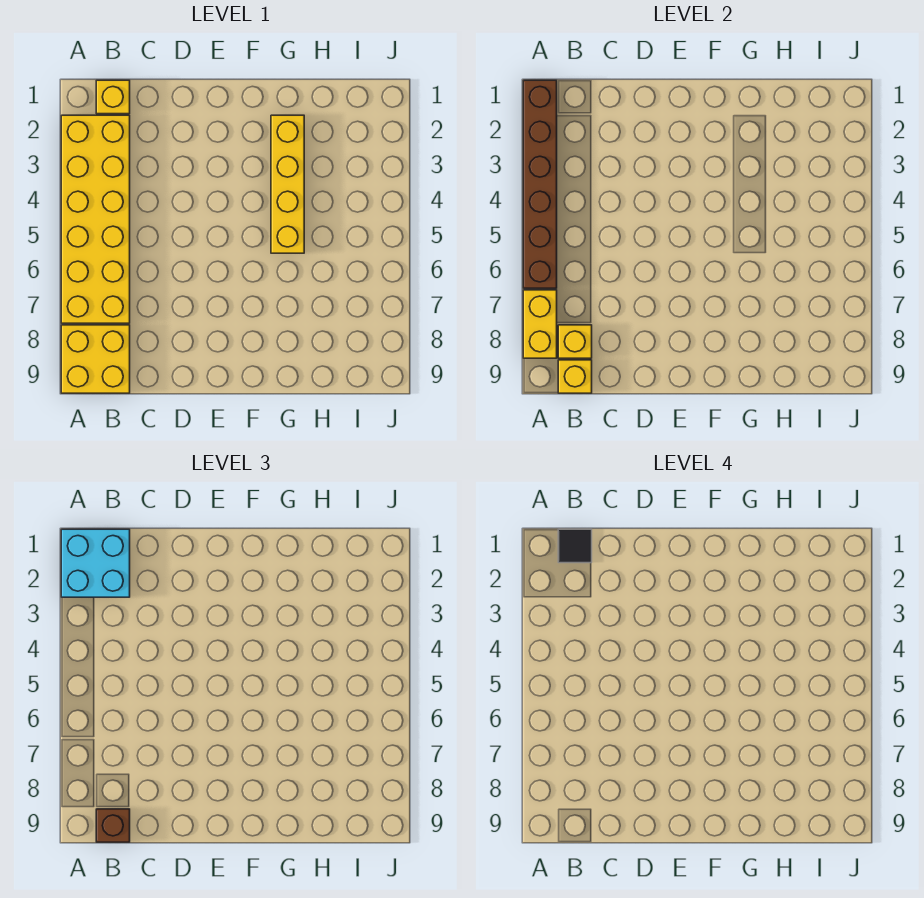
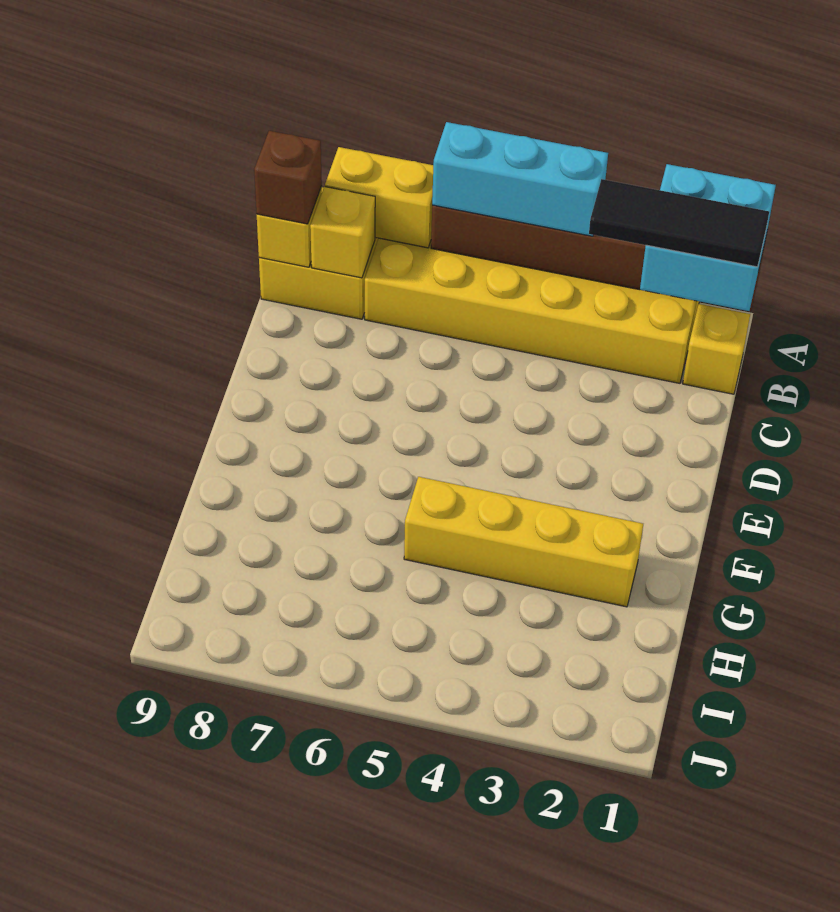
none -> cyan brick A4:A6 level 3
black tile B1 level 4 -> black tile B1:B3 level 4

